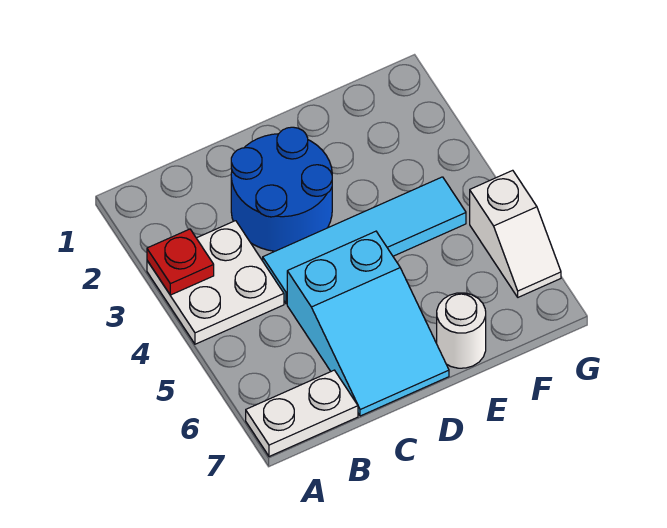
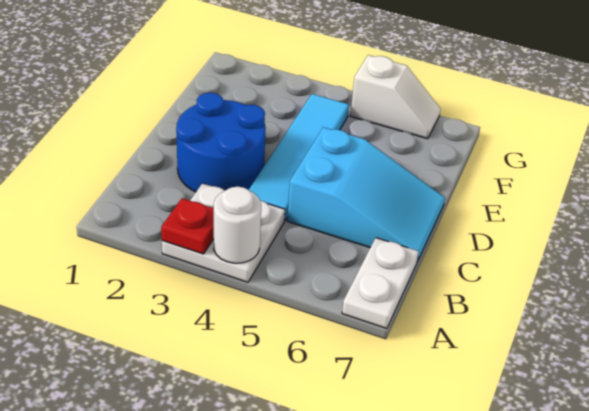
white round brick E7 level 1 -> white round brick A4 level 2

